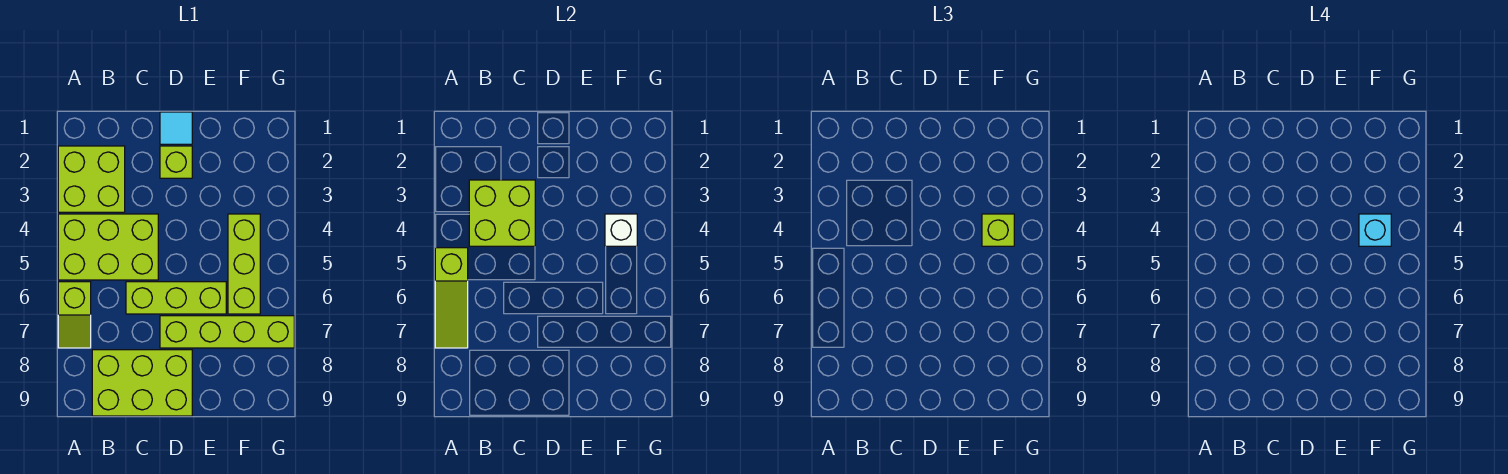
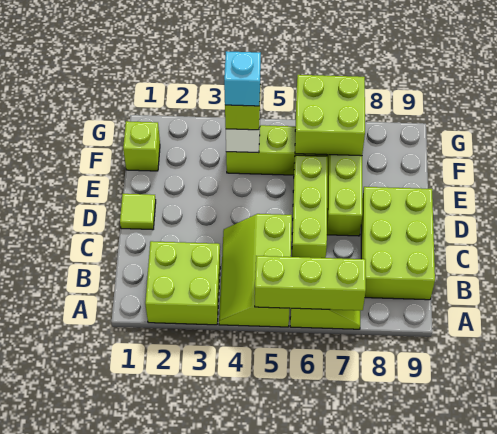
lime brick A4:C5 level 1 -> lime slope A4:C5 level 1 top 5
lime slope A5:A7 level 2 top 5 -> lime brick A5:A7 level 2
lime brick B3:C4 level 2 -> lime brick F6:G7 level 2
cyan tile D1 level 1 -> lime tile D1 level 1
lime brick D2 level 1 -> lime brick F1 level 1

